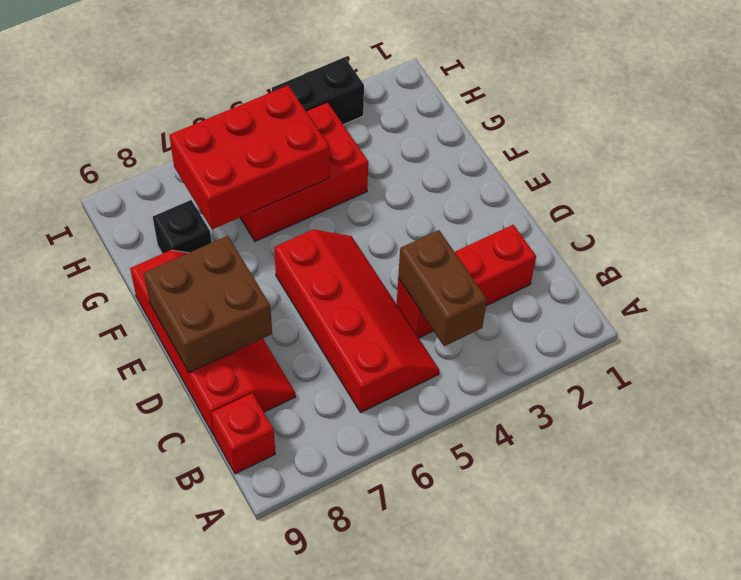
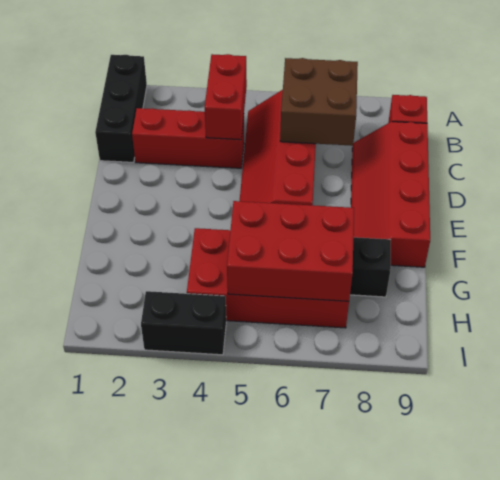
none -> black brick A1:C1 level 1
brown brick B4:C4 level 2 -> red brick B4:C4 level 2
brown brick D8:E9 level 2 -> brown brick B6:C7 level 2
red brick G4:H6 level 1 -> red brick G4:H7 level 1

